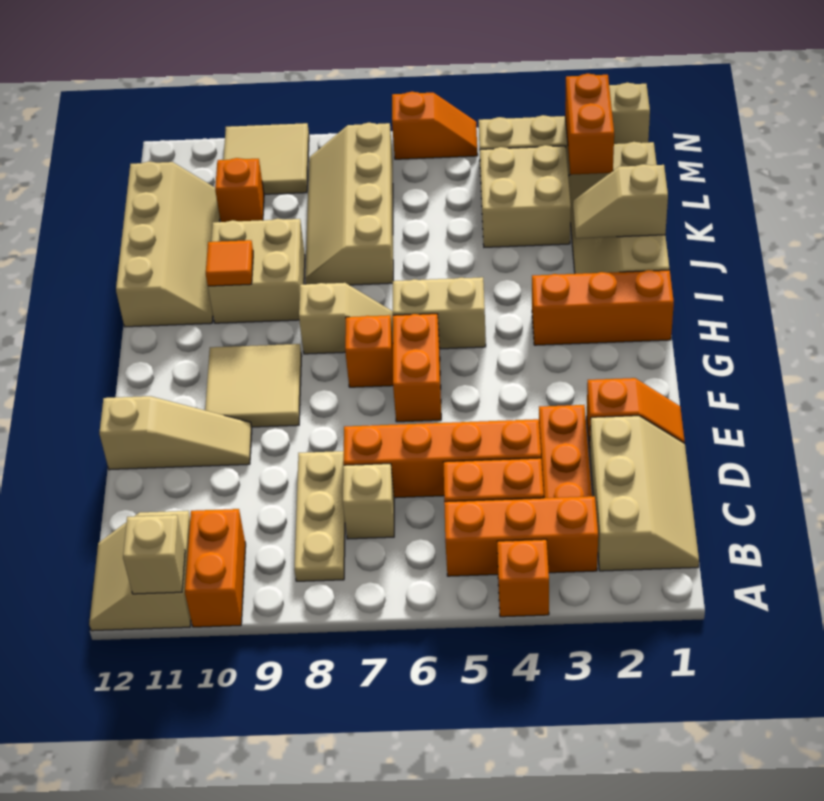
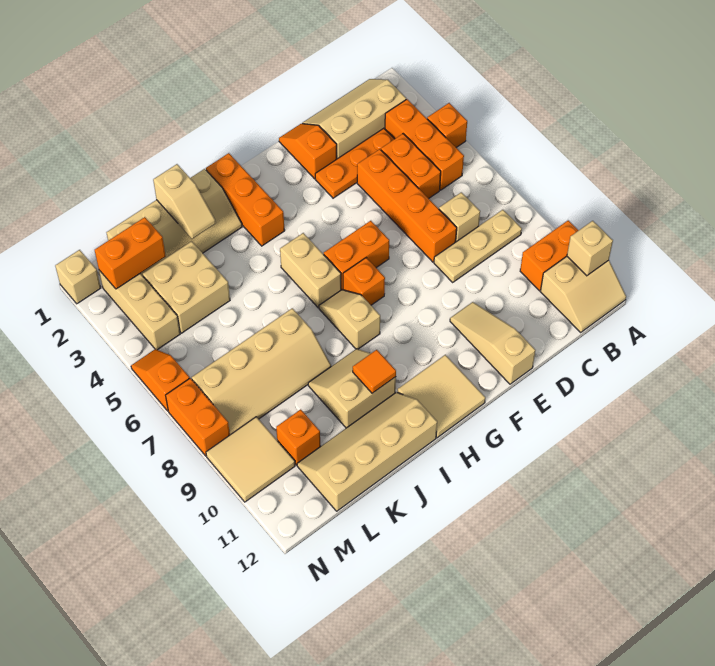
tan tile F9:G10 level 1 -> tan tile G11:H12 level 1
tan brick I9:J10 level 1 -> tan slope I9:J10 level 1 top 10
none -> orange brick N7:N8 level 1

